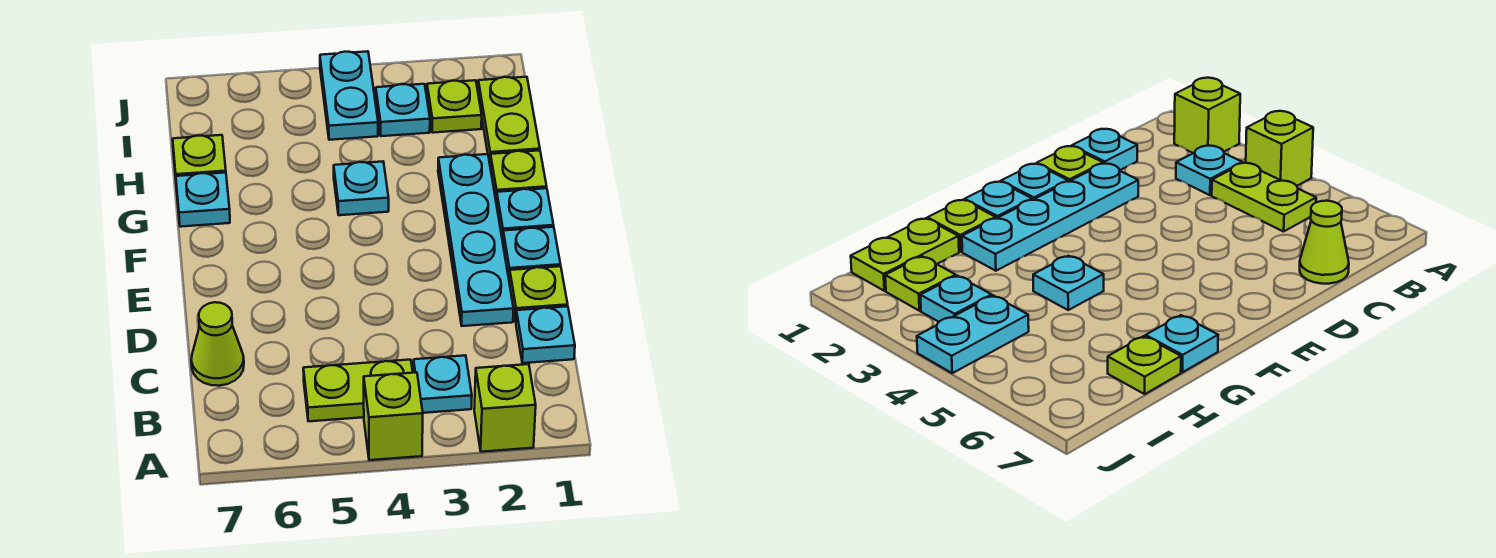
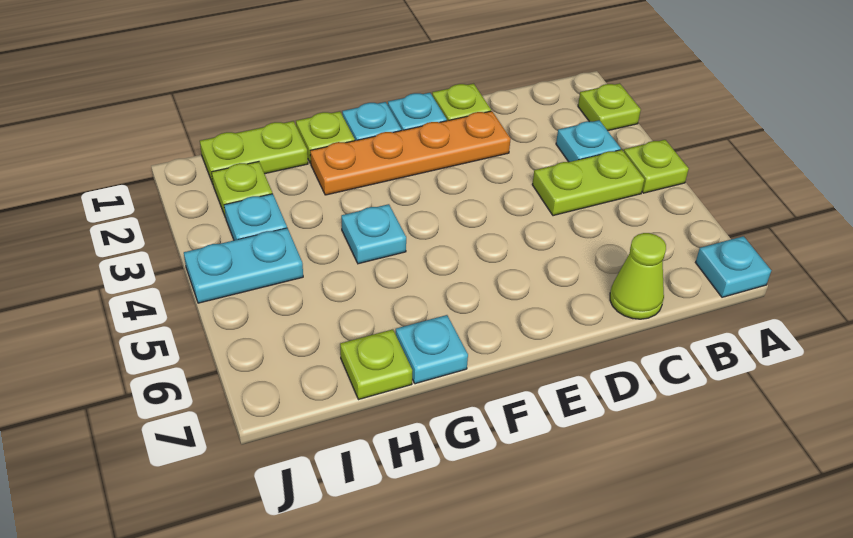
lime brick A2 level 1 -> lime plate A2 level 1
lime brick A4 level 1 -> lime plate A4 level 1
lime plate B4:B5 level 1 -> lime plate B4:C4 level 1
cyan plate C1 level 1 -> cyan plate A7 level 1
cyan plate D2:G2 level 1 -> orange plate D2:G2 level 1

